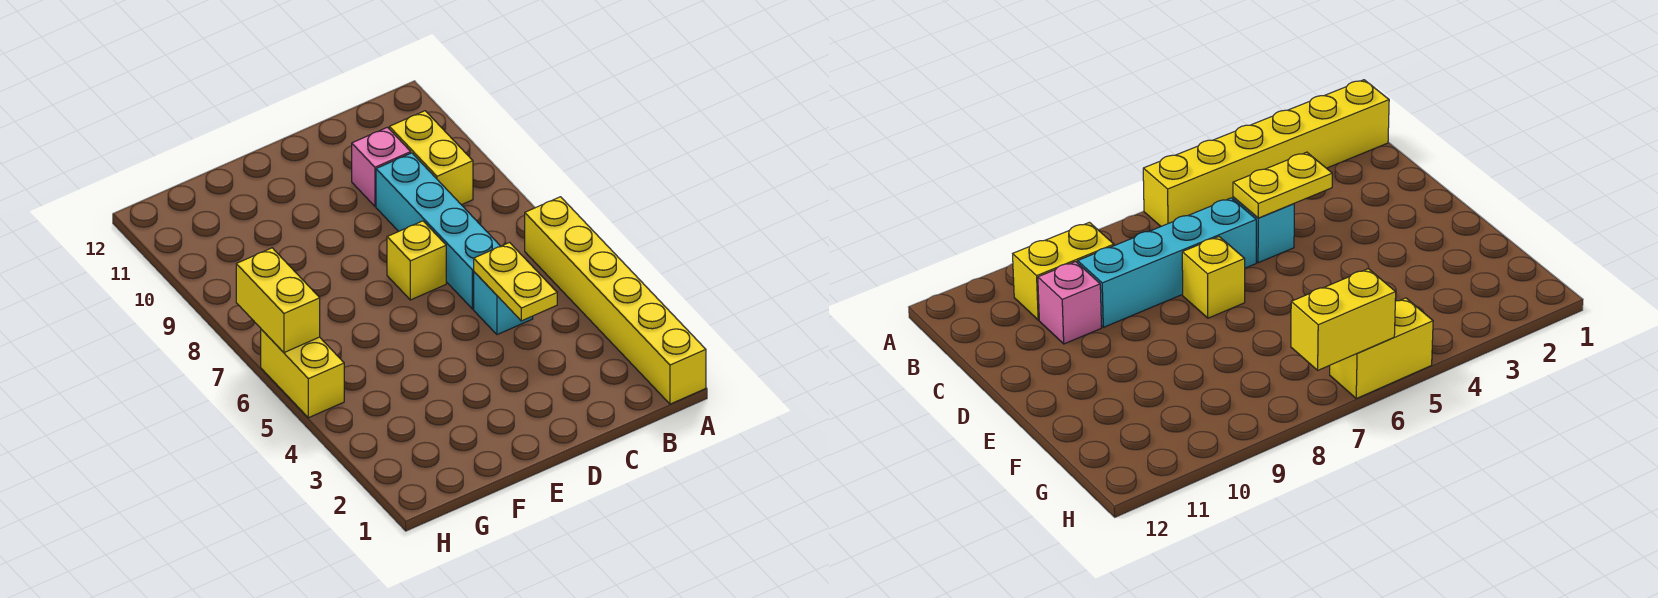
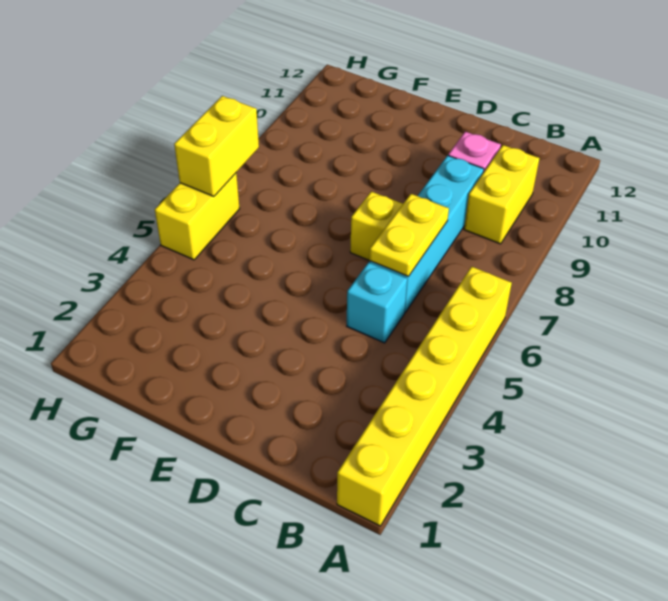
yellow plate C4:C5 level 2 -> yellow plate C6:C7 level 2

